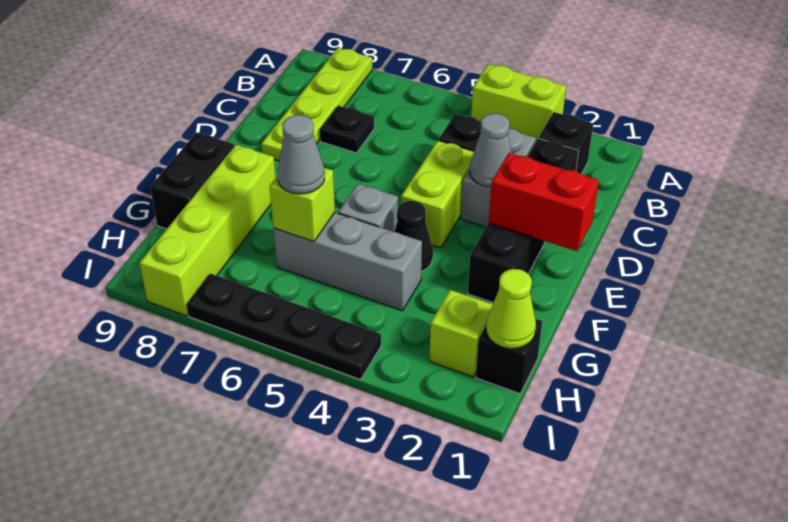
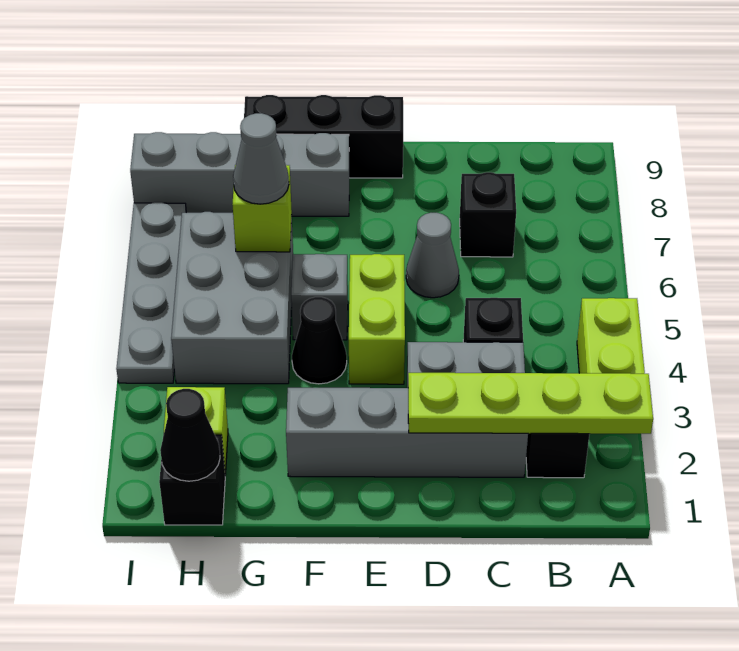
lime plate A8:D8 level 1 -> lime plate A2:D2 level 2
black brick C2:F2 level 1 -> grey brick C2:F2 level 1
black plate C7 level 1 -> black brick C7 level 1
grey cone D3 level 2 -> grey cone D6 level 1
lime brick D4:E4 level 1 -> lime brick E4:E5 level 1
red brick E1:E2 level 2 -> none
lime brick F8:I8 level 1 -> grey brick F8:I8 level 1
black brick F9:G9 level 1 -> black brick E9:G9 level 1
grey brick G4:G6 level 1 -> grey brick G4:H6 level 1
lime cone H1 level 2 -> black cone H1 level 2
black plate I4:I7 level 1 -> grey plate I4:I7 level 1

